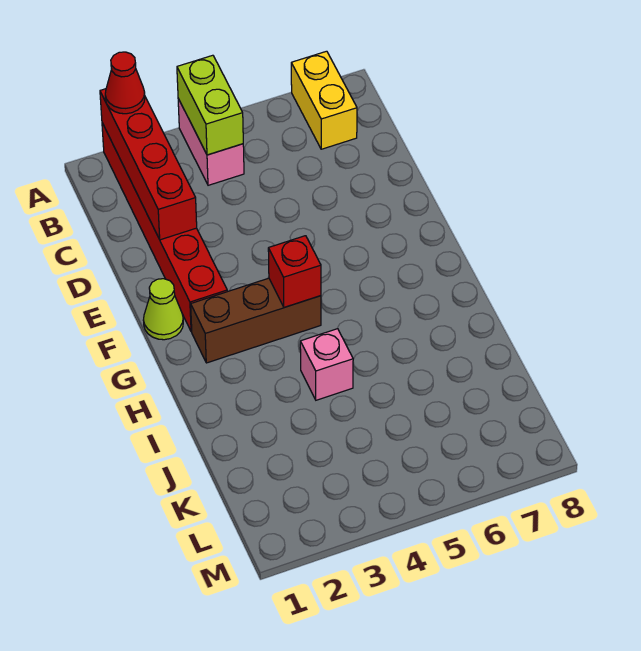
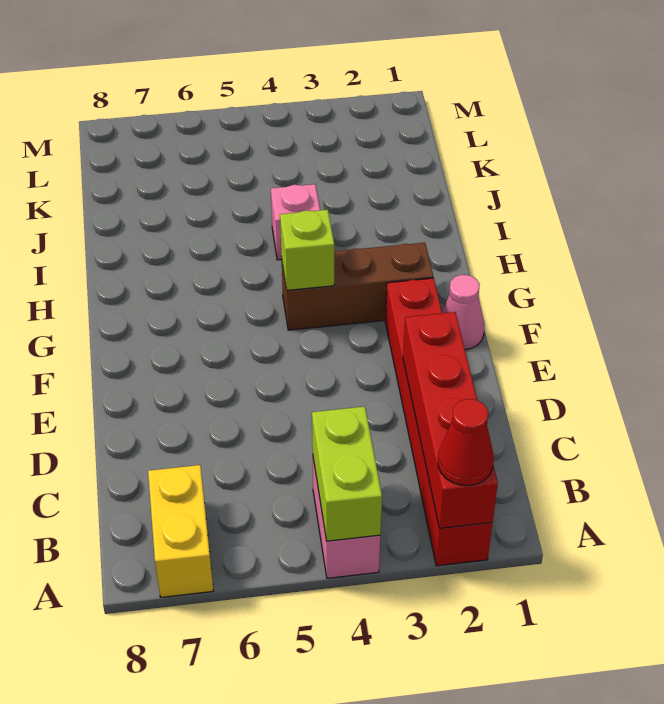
lime cone F1 level 1 -> pink cone F1 level 1
red brick G4 level 2 -> lime brick G4 level 2

